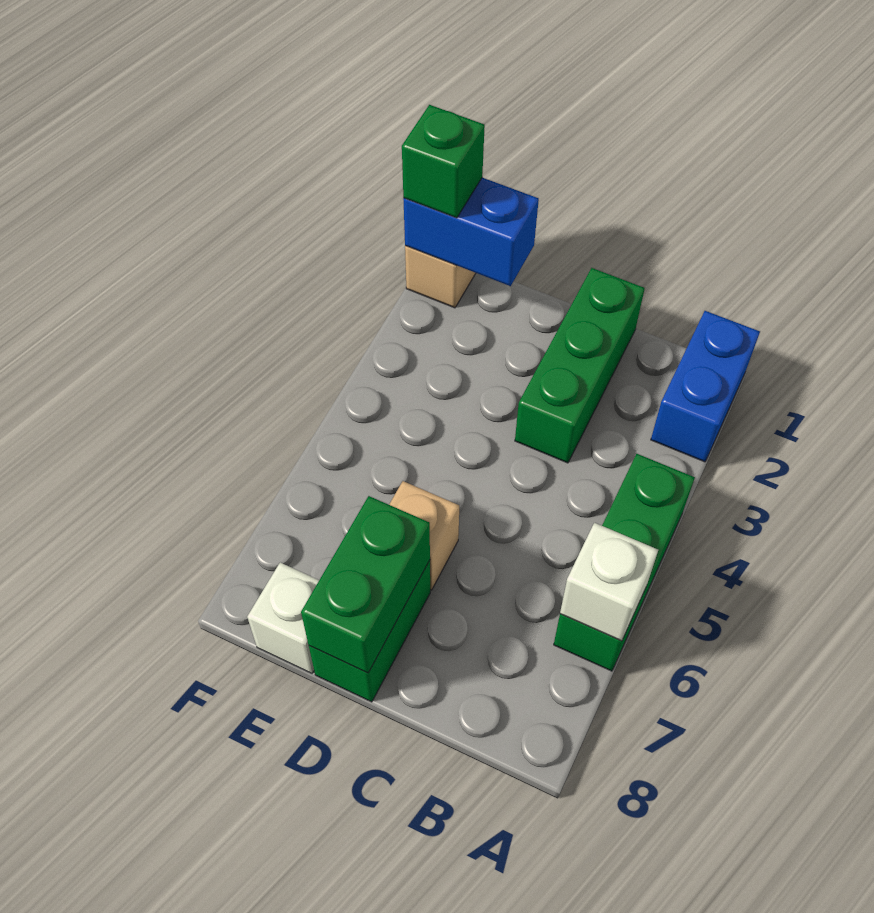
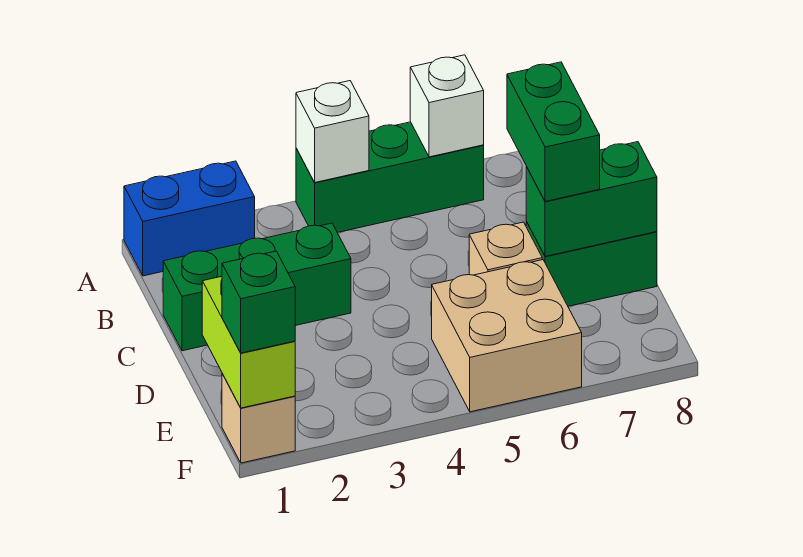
none -> green brick C7:D7 level 3
blue brick E1:F1 level 2 -> lime brick E1:F1 level 2
none -> tan brick E5:F6 level 1
white brick E8 level 1 -> white brick A4 level 2

